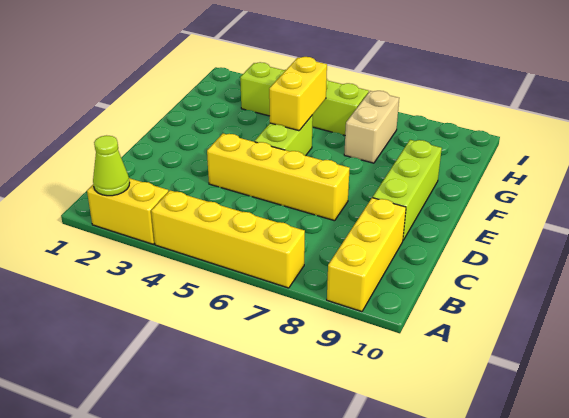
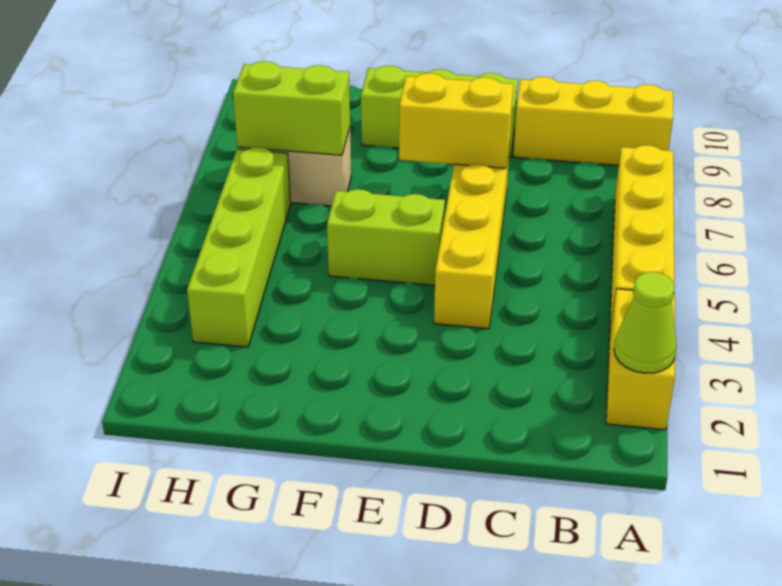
yellow brick F5:G5 level 2 -> yellow brick D7:E7 level 2
none -> lime brick G7:H7 level 2

